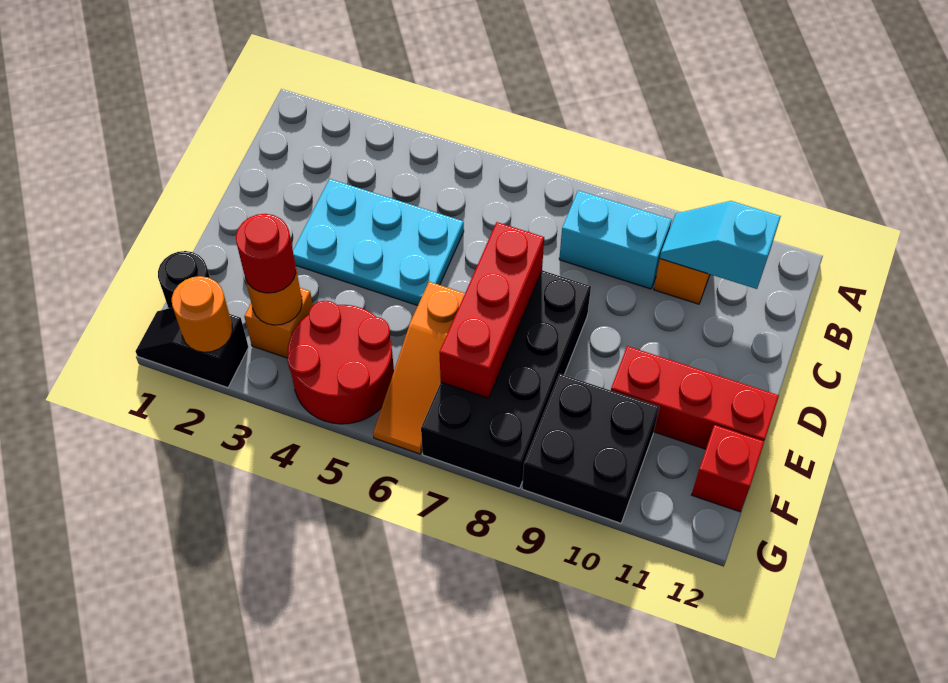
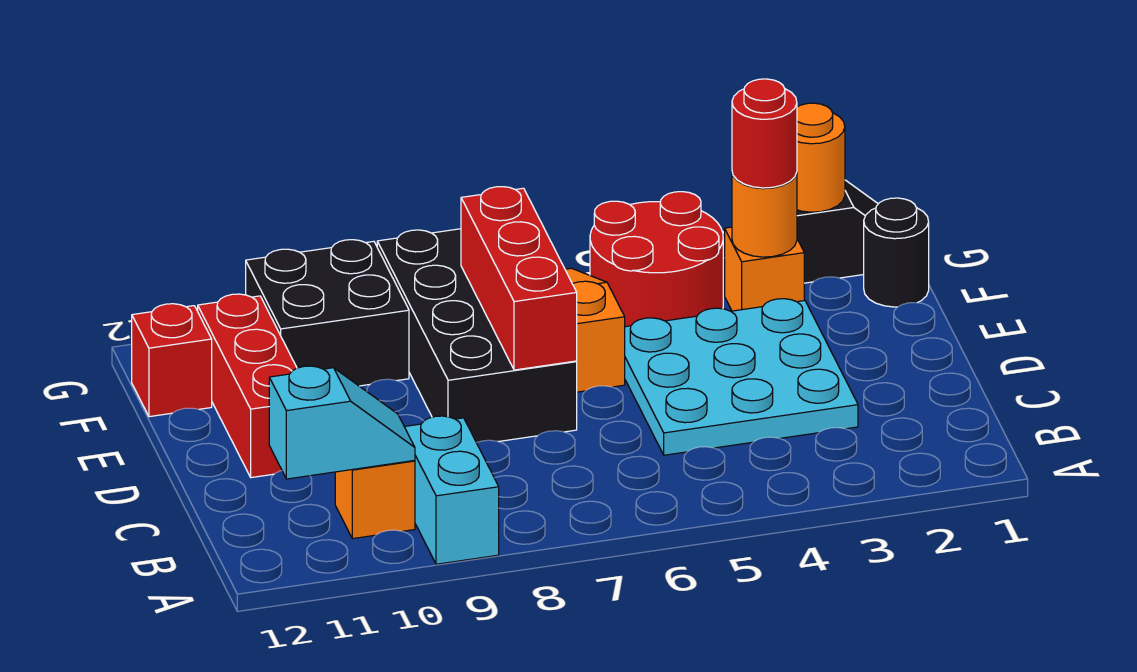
cyan brick B8:B9 level 1 -> cyan brick A9:B9 level 1
cyan plate C3:D5 level 1 -> cyan plate C3:E5 level 1
red brick E10:E12 level 1 -> red brick D11:F11 level 1

